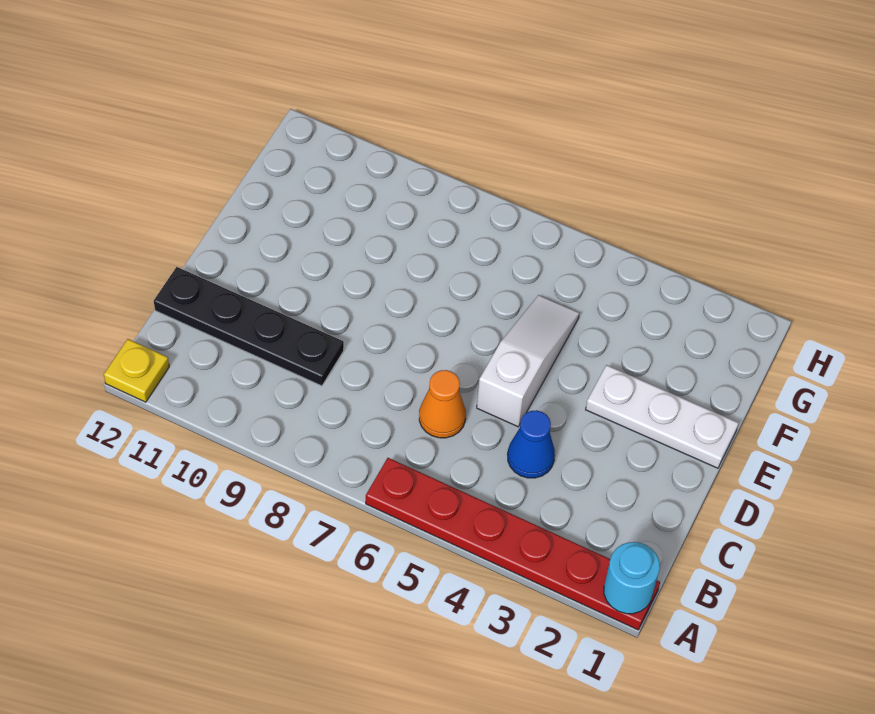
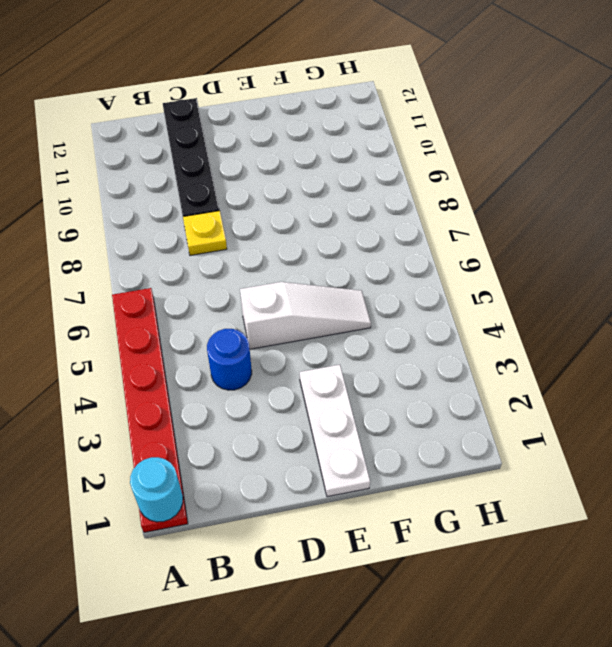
yellow plate A12 level 1 -> yellow plate C8 level 1
blue cone C4 level 1 -> blue round brick C4 level 1
orange cone C6 level 1 -> none

